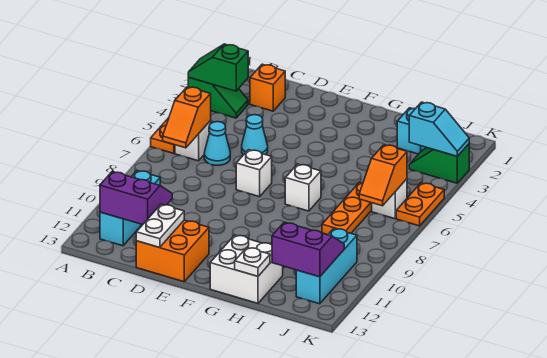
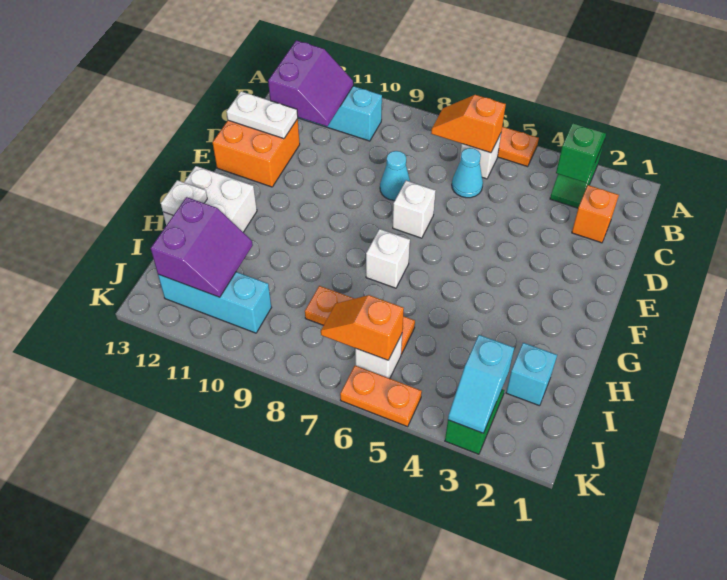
cyan cone D5 level 1 -> cyan cone D8 level 1

